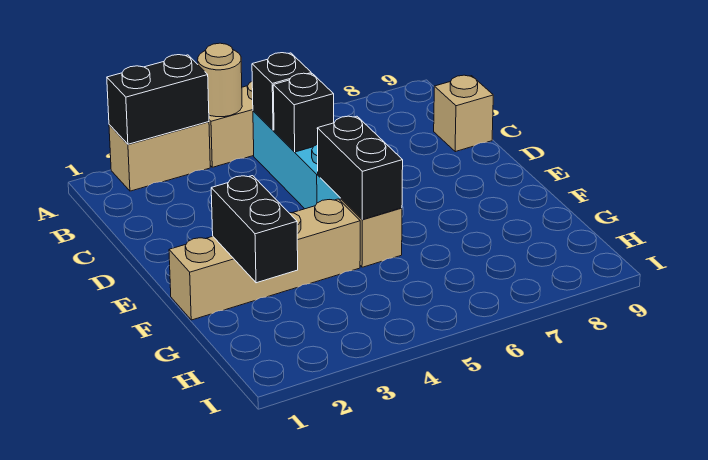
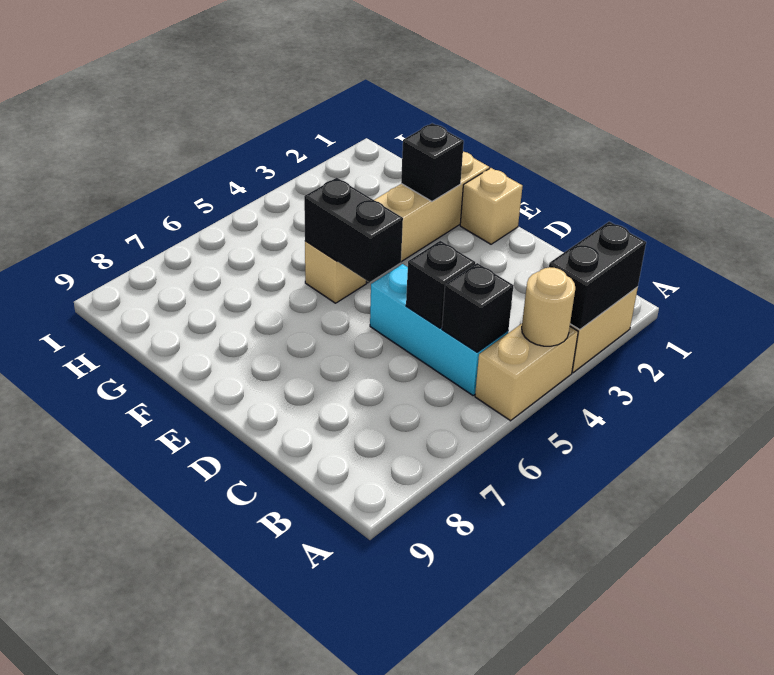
tan brick C9 level 1 -> tan brick E1 level 1
black brick F2:G2 level 2 -> black brick F2 level 2

